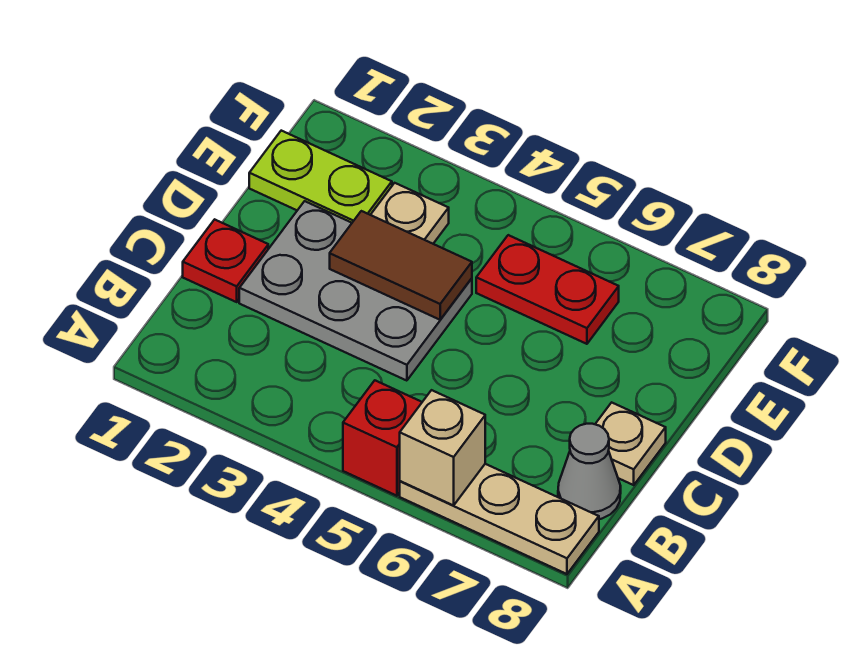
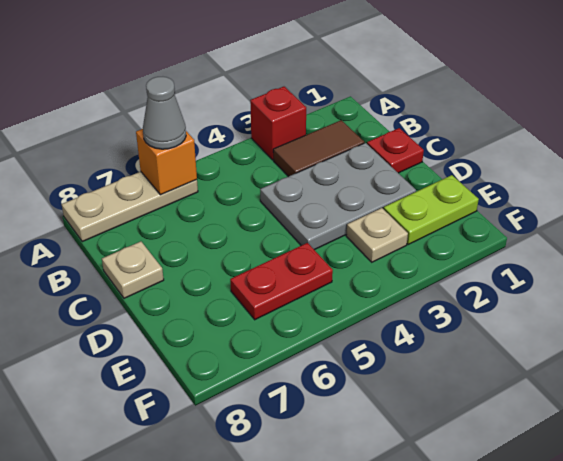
red brick A5 level 1 -> red brick A3 level 1
tan brick A6 level 2 -> orange brick A6 level 2
grey cone B8 level 1 -> grey cone A6 level 3
brown tile D3:D4 level 2 -> brown tile B2:B3 level 1

